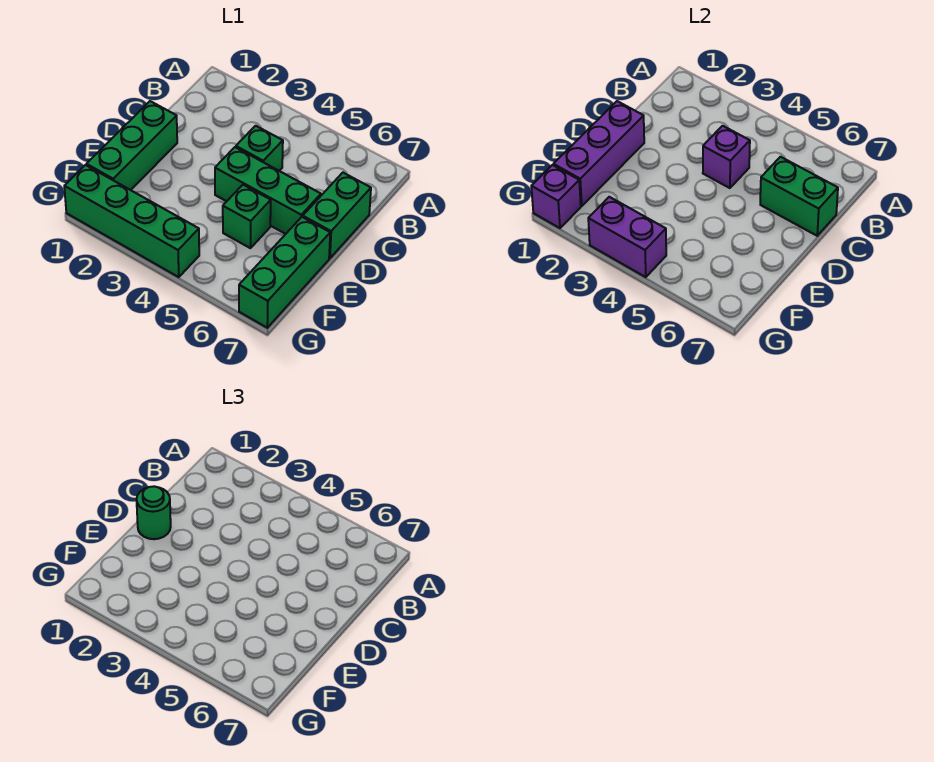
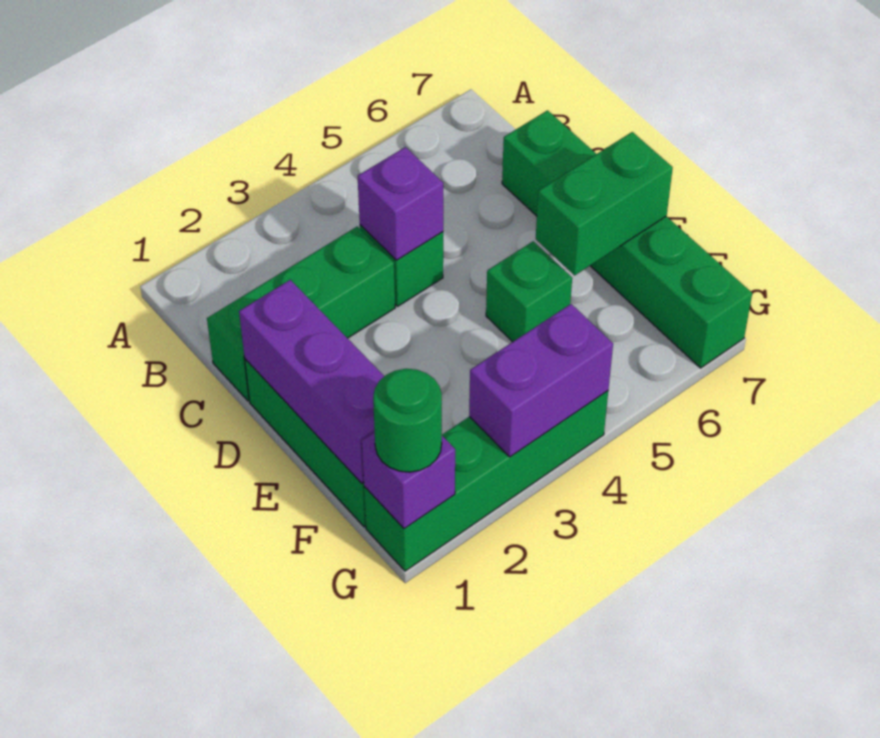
green brick C6:C7 level 2 -> green brick E6:E7 level 2
green round brick D1 level 3 -> green round brick G1 level 3
green brick D4:D6 level 1 -> green brick C1:C3 level 1

